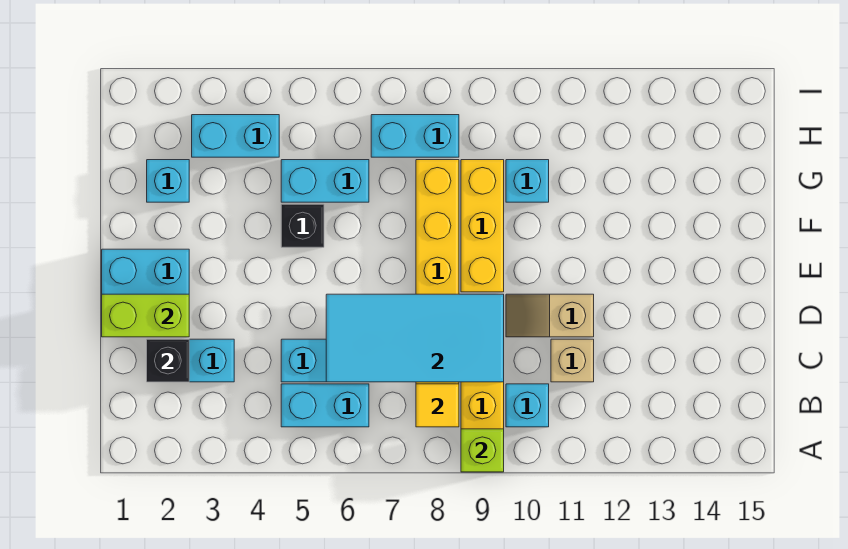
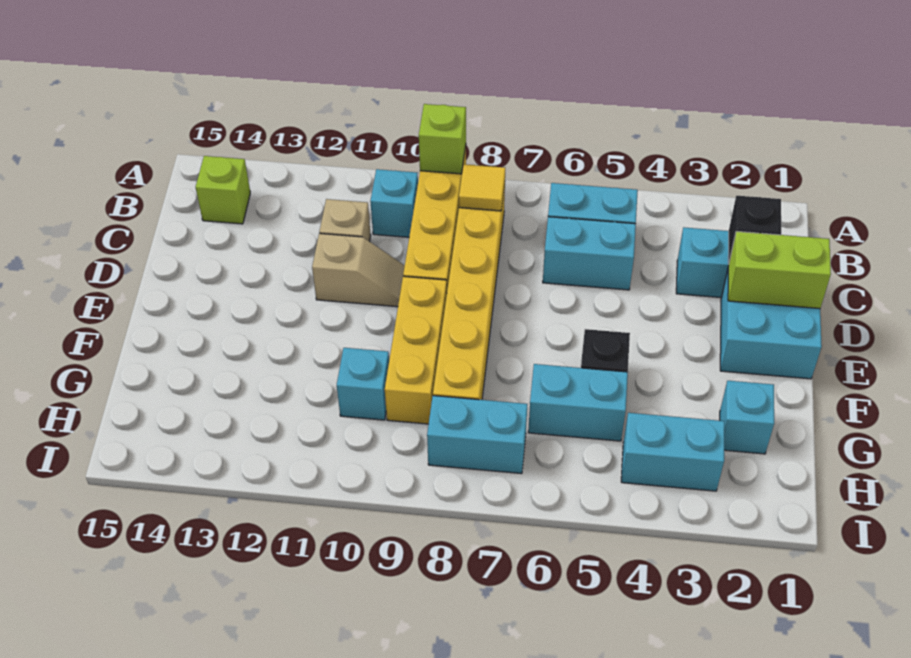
none -> lime brick B14 level 1
cyan tile C6:D9 level 2 -> none

